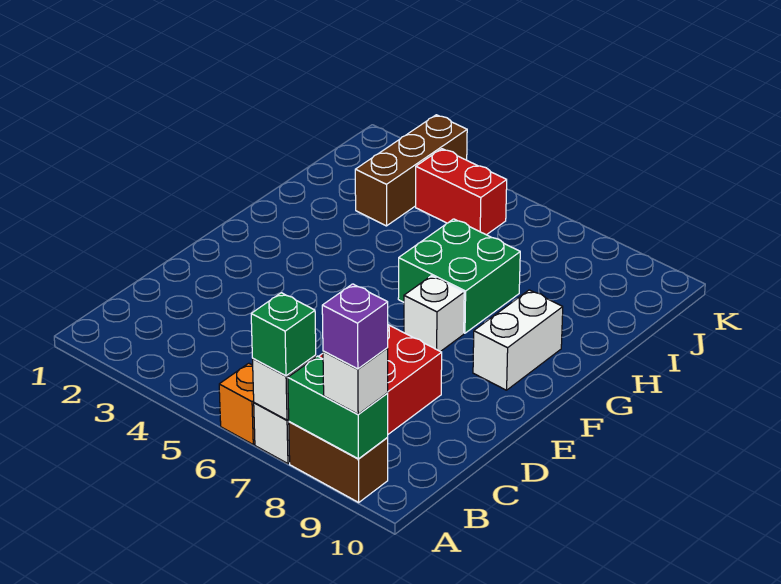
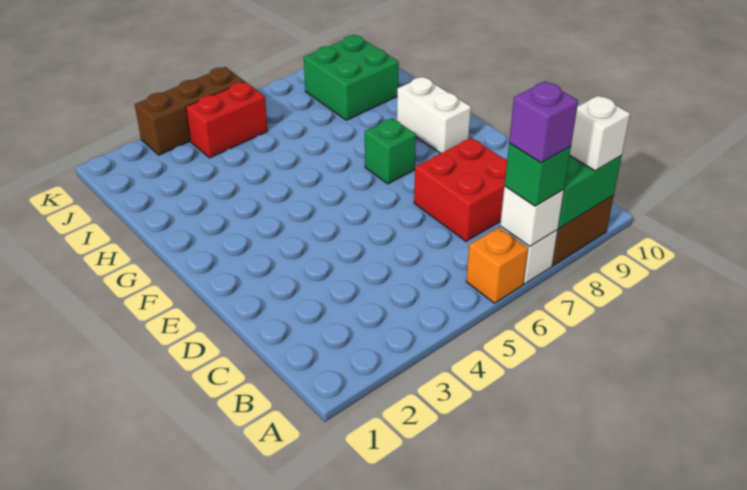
purple brick A9 level 4 -> purple brick A7 level 4
white brick F7 level 1 -> green brick F7 level 1
green brick G6:H7 level 1 -> green brick I8:J9 level 1
brown brick I3:K3 level 1 -> brown brick K3:K5 level 1

